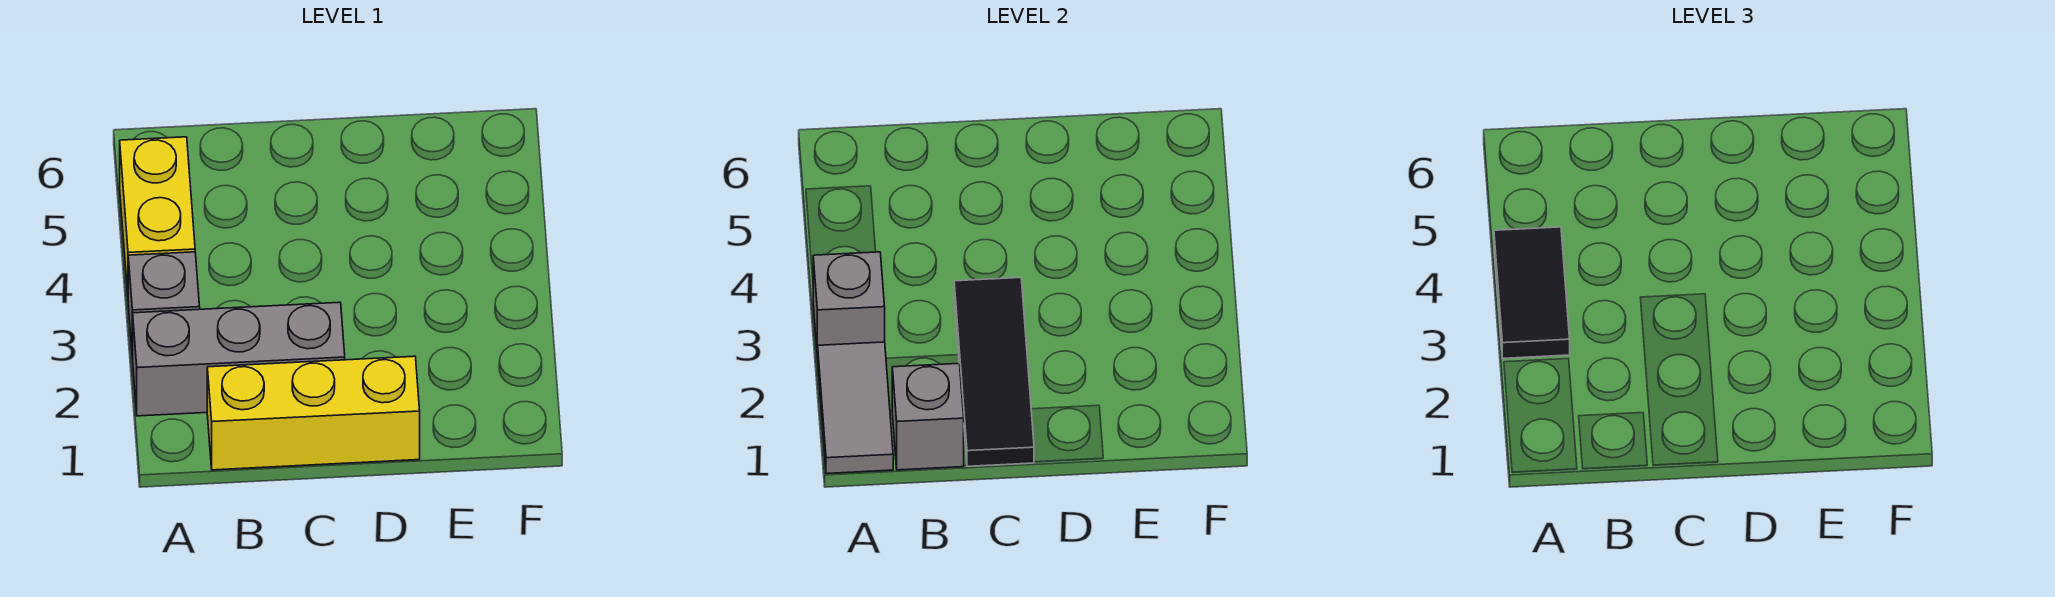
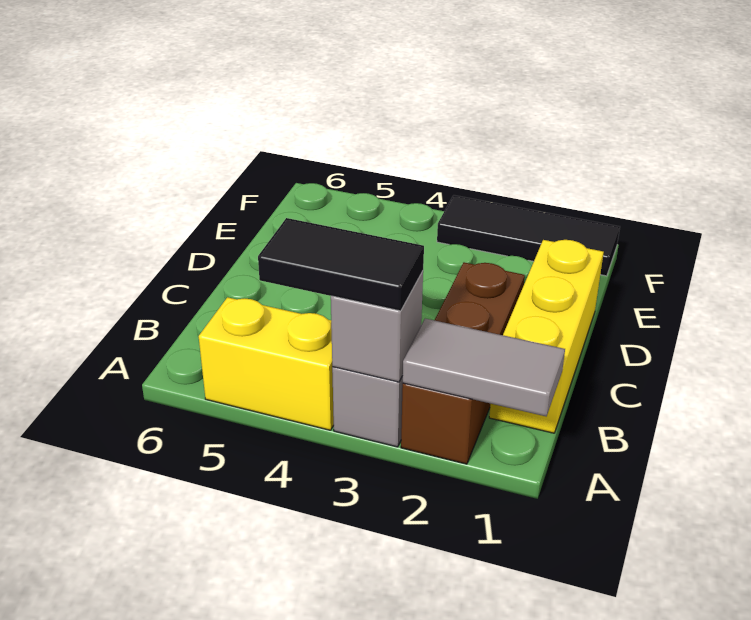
grey brick A2:C2 level 1 -> brown brick A2:C2 level 1
grey brick B1 level 2 -> none
black tile C1:C3 level 2 -> black tile F1:F3 level 1

